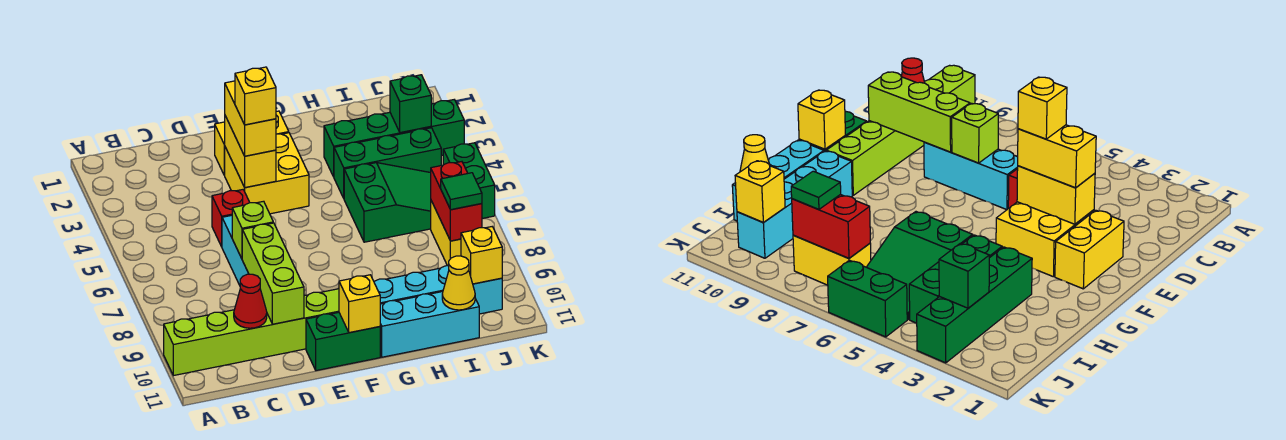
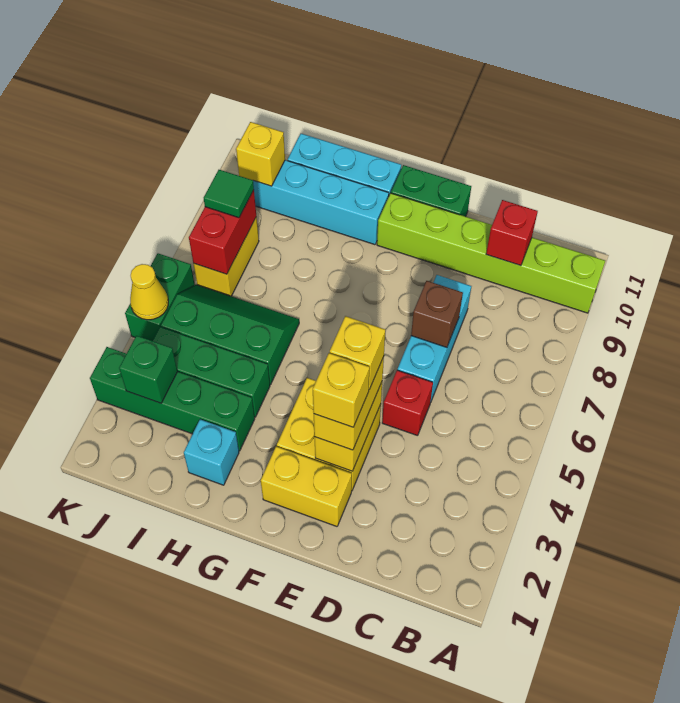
red cone C10 level 2 -> red brick C10 level 2
lime brick D7 level 2 -> brown brick D7 level 2
lime brick D8:D10 level 2 -> none
yellow brick F11 level 2 -> yellow brick E3 level 4
none -> cyan brick H2 level 1
green slope H5:J6 level 1 top H -> green slope H5:J6 level 1 top 5
yellow cone I11 level 2 -> yellow cone K5 level 2

